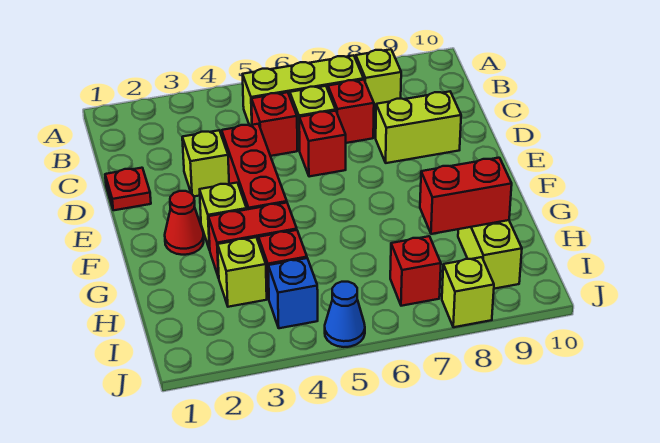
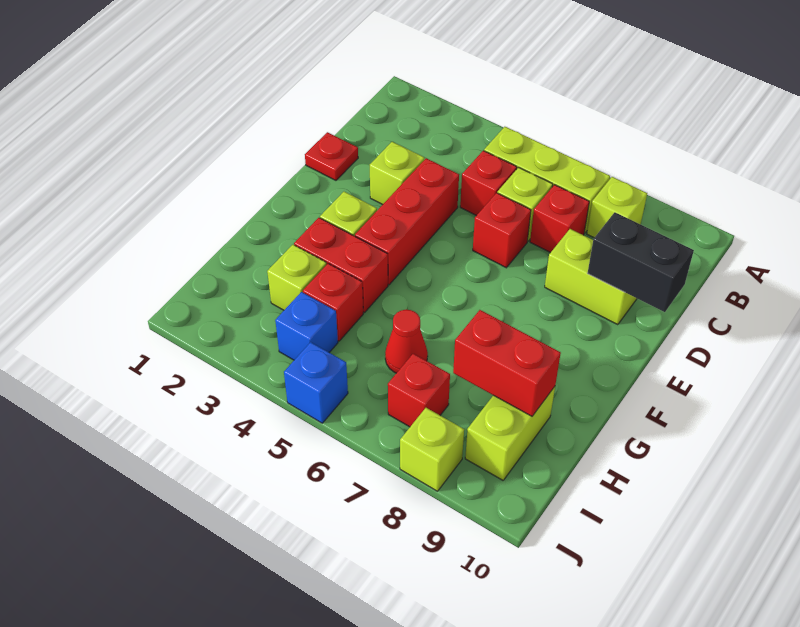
none -> black brick D9:D10 level 2
red cone F2 level 1 -> red cone H6 level 1
blue cone J5 level 1 -> blue brick J5 level 1

